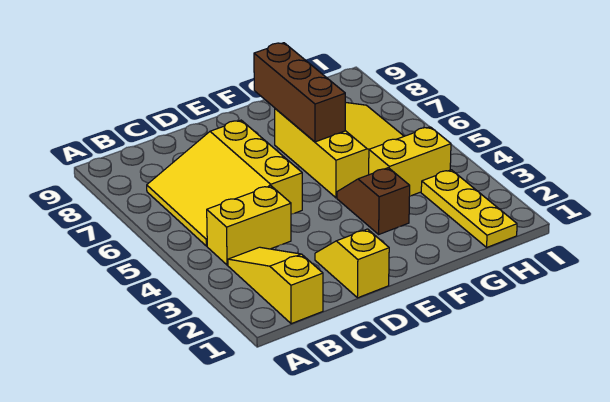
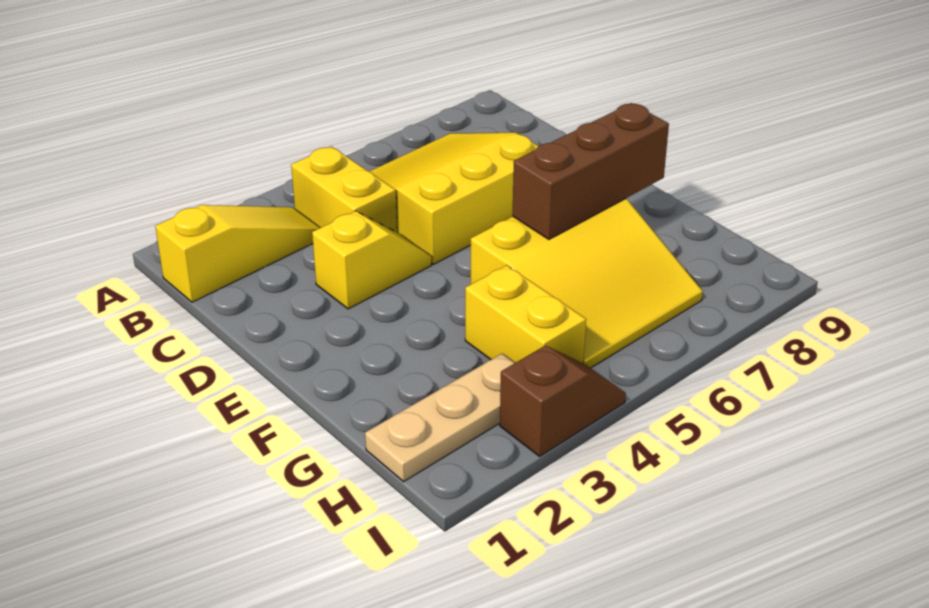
yellow slope D1:D2 level 1 top 1 -> yellow slope D3:D4 level 1 top 3
brown slope F3:F4 level 1 top 3 -> brown slope I3:I4 level 1 top 3
yellow plate H1:H3 level 1 -> tan plate H1:H3 level 1

